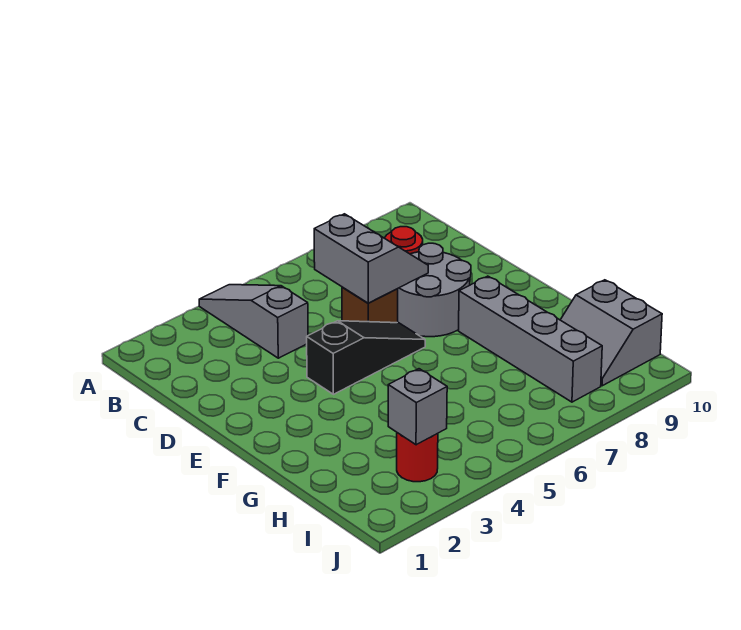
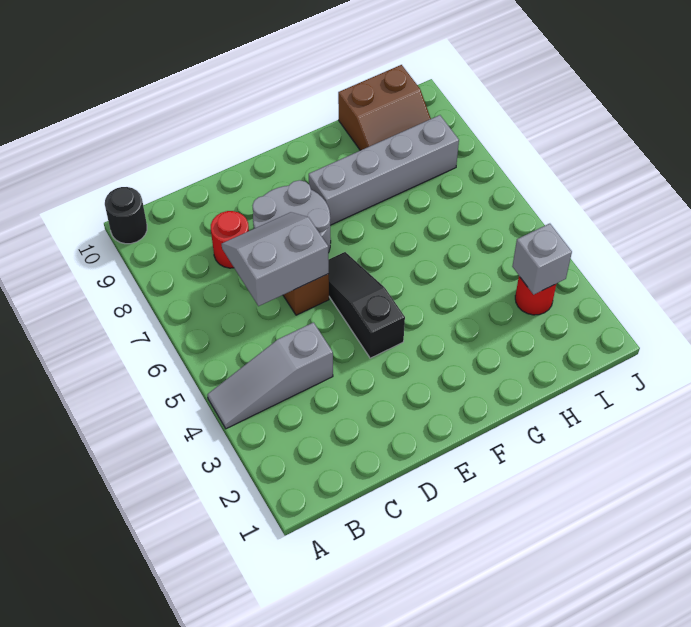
none -> black round brick A10 level 1
grey slope H9:I10 level 1 top 10 -> brown slope H9:I10 level 1 top 10

